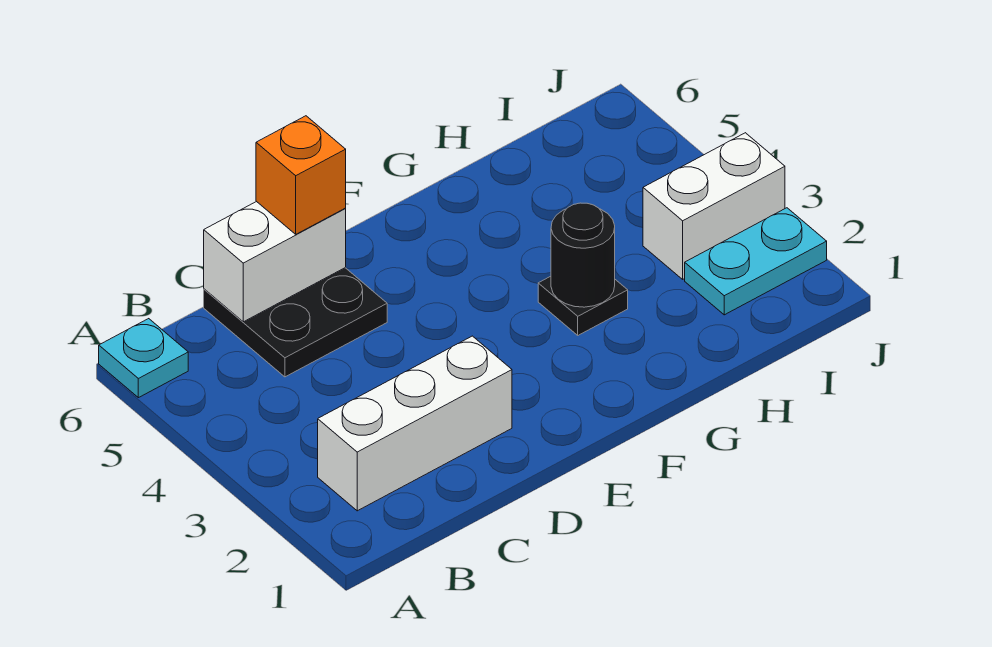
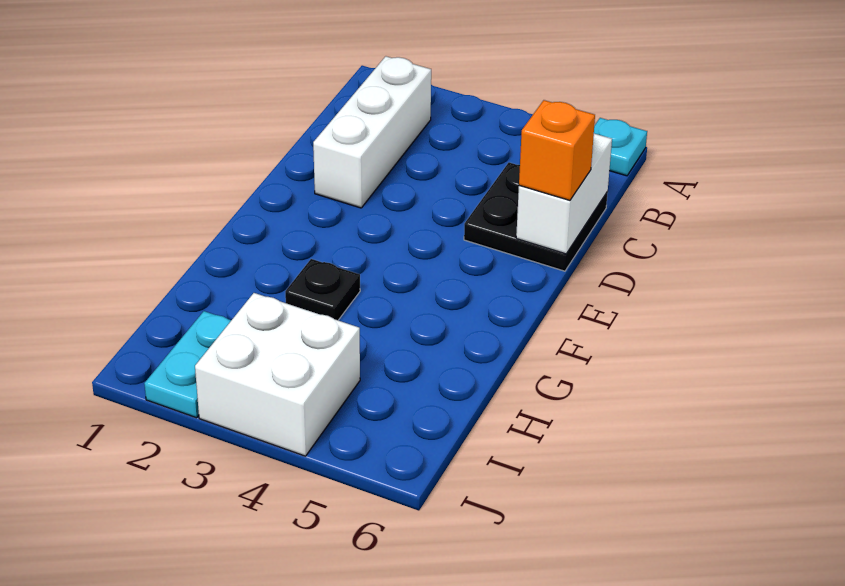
black round brick G3 level 2 -> none
white brick I3:J3 level 1 -> white brick I3:J4 level 1

